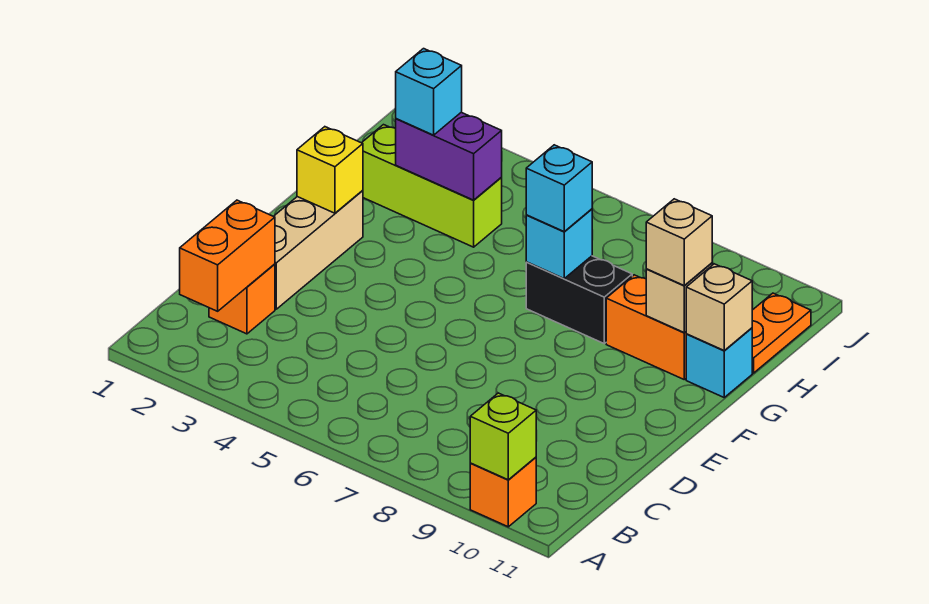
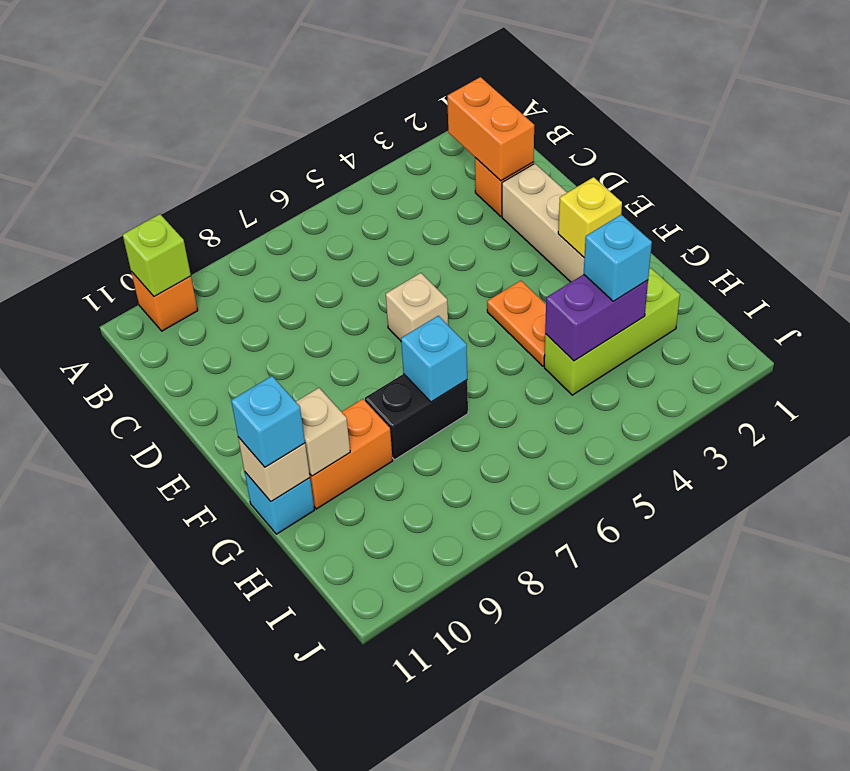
cyan brick G7 level 3 -> cyan brick G11 level 3
tan brick G10 level 3 -> tan brick E6 level 1
orange plate H11:I11 level 1 -> orange plate F4:G4 level 1

